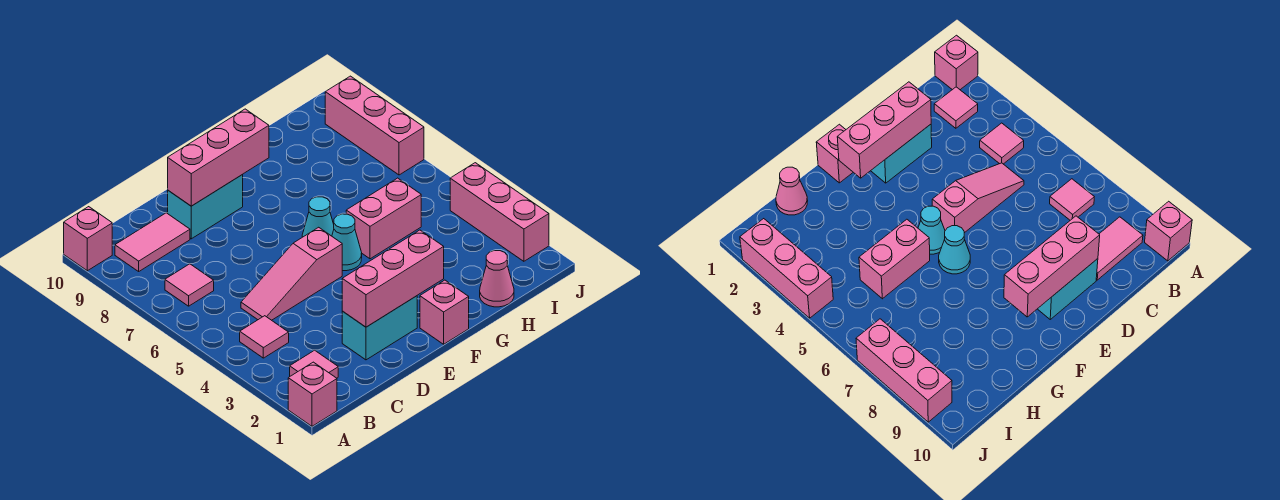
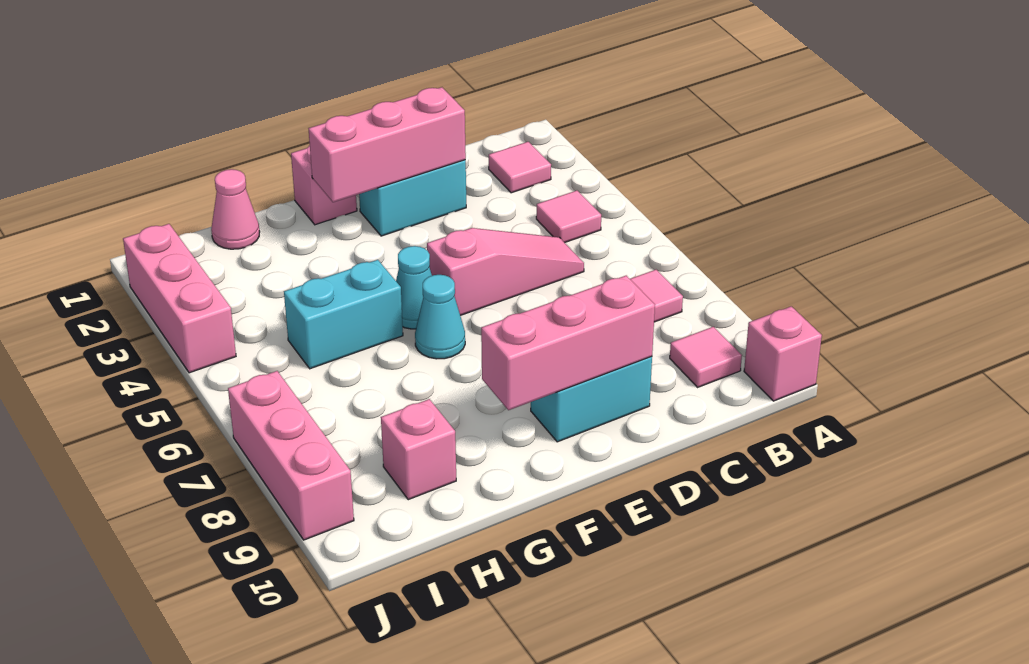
pink brick A1 level 1 -> pink brick H9 level 1
pink tile B9:C9 level 1 -> pink tile B9 level 1
pink brick G5:H5 level 1 -> cyan brick G5:H5 level 1

